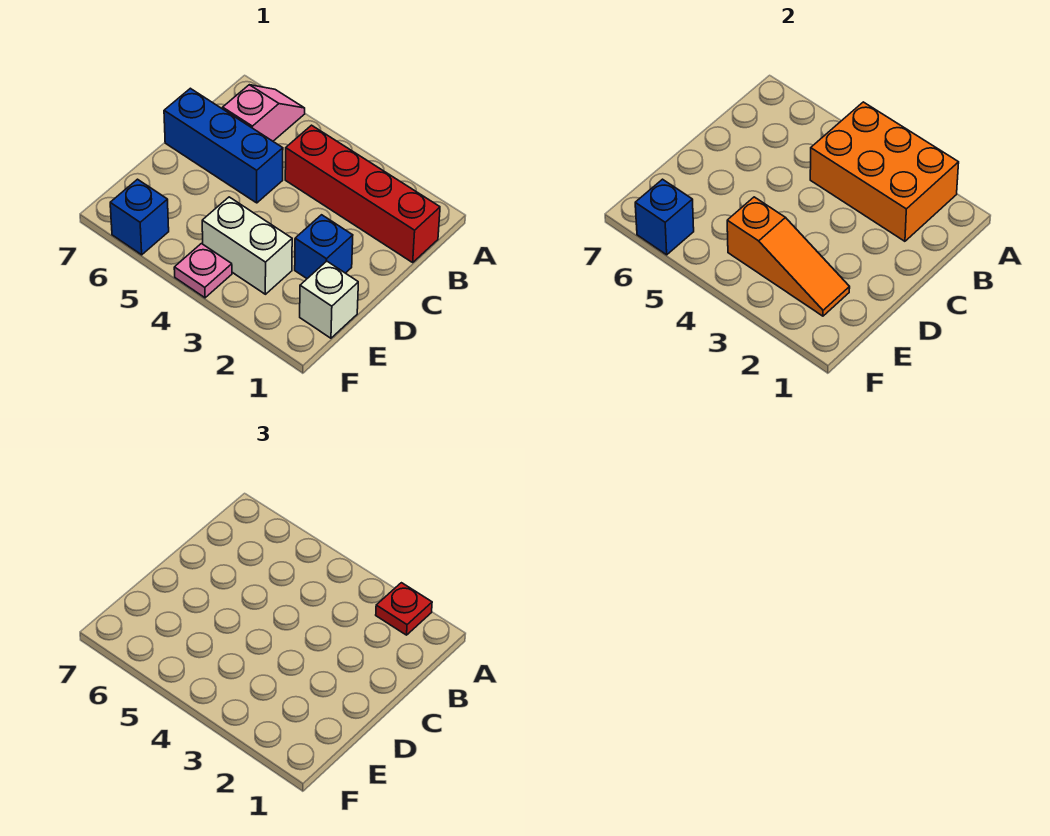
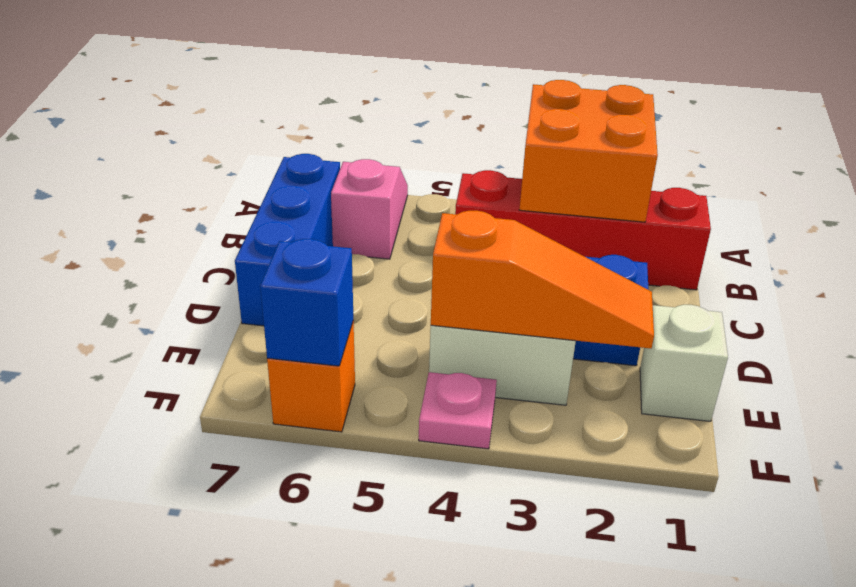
orange brick A2:B4 level 2 -> orange brick A2:B3 level 2
red plate A2 level 3 -> none
blue brick C5:C7 level 1 -> blue brick B7:D7 level 1
blue brick F6 level 1 -> orange brick F6 level 1

